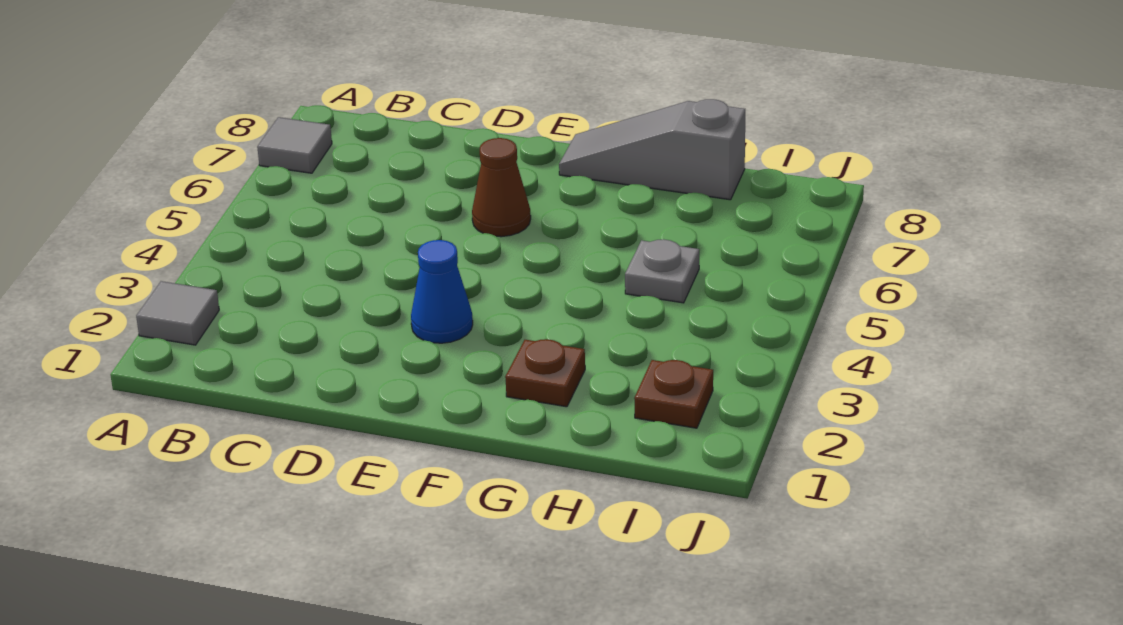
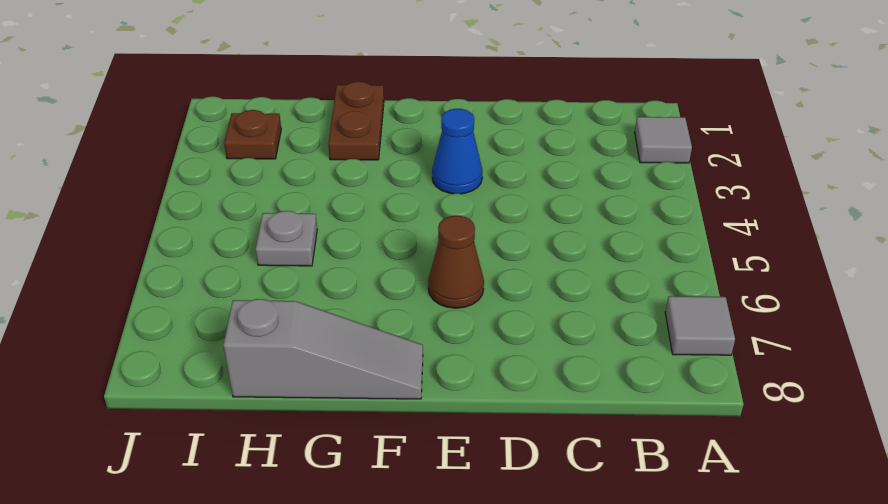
brown plate G2 level 1 -> brown plate G1:G2 level 1

